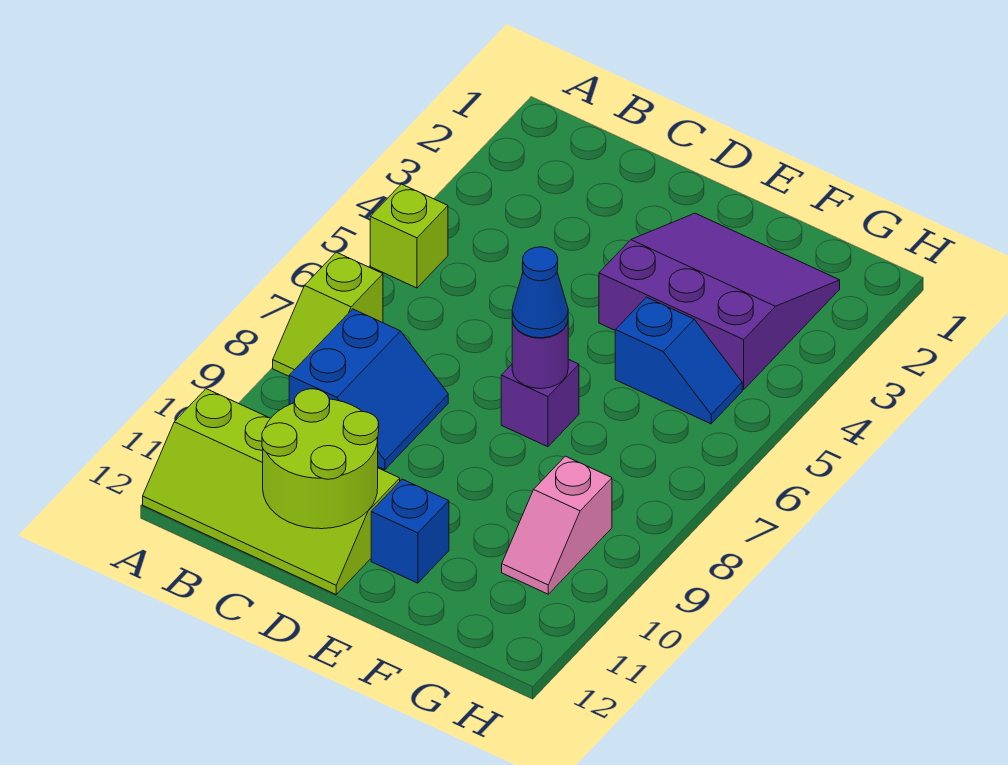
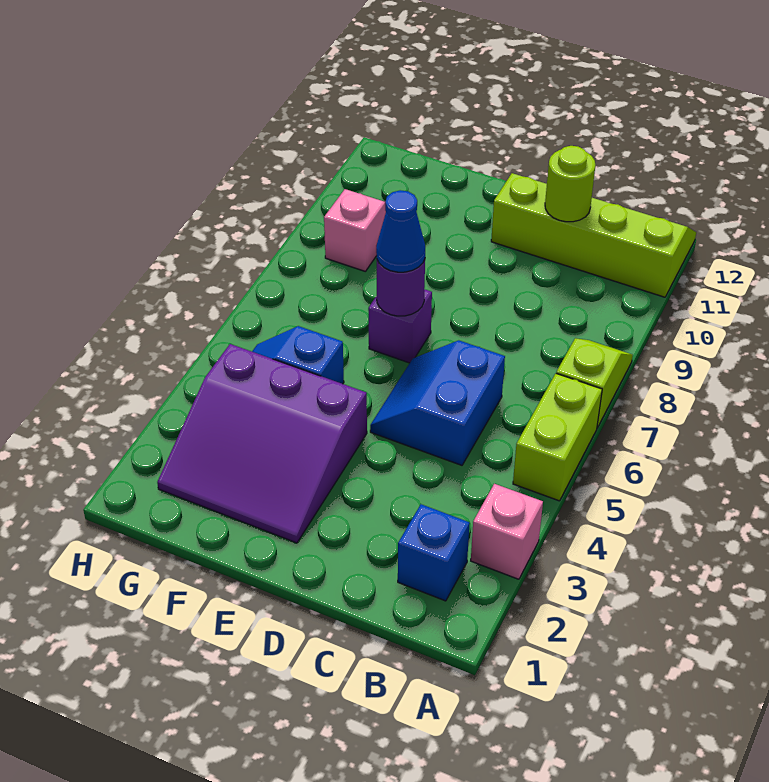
none -> pink brick A3 level 1
lime brick A5 level 1 -> lime brick A5:A6 level 1
blue slope B8:C9 level 1 top B -> blue slope C5:D6 level 1 top C
lime round brick C11:D12 level 2 -> lime round brick C11 level 2
blue brick E11 level 1 -> blue brick B2 level 1

